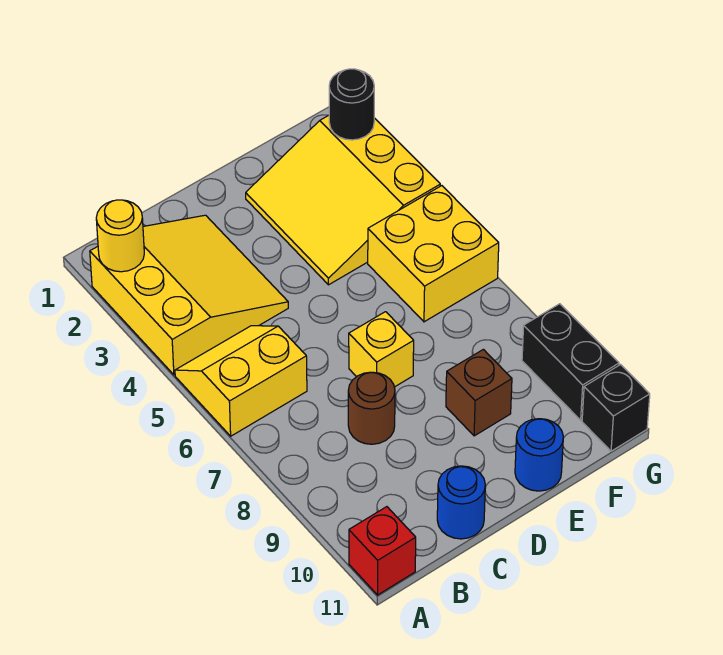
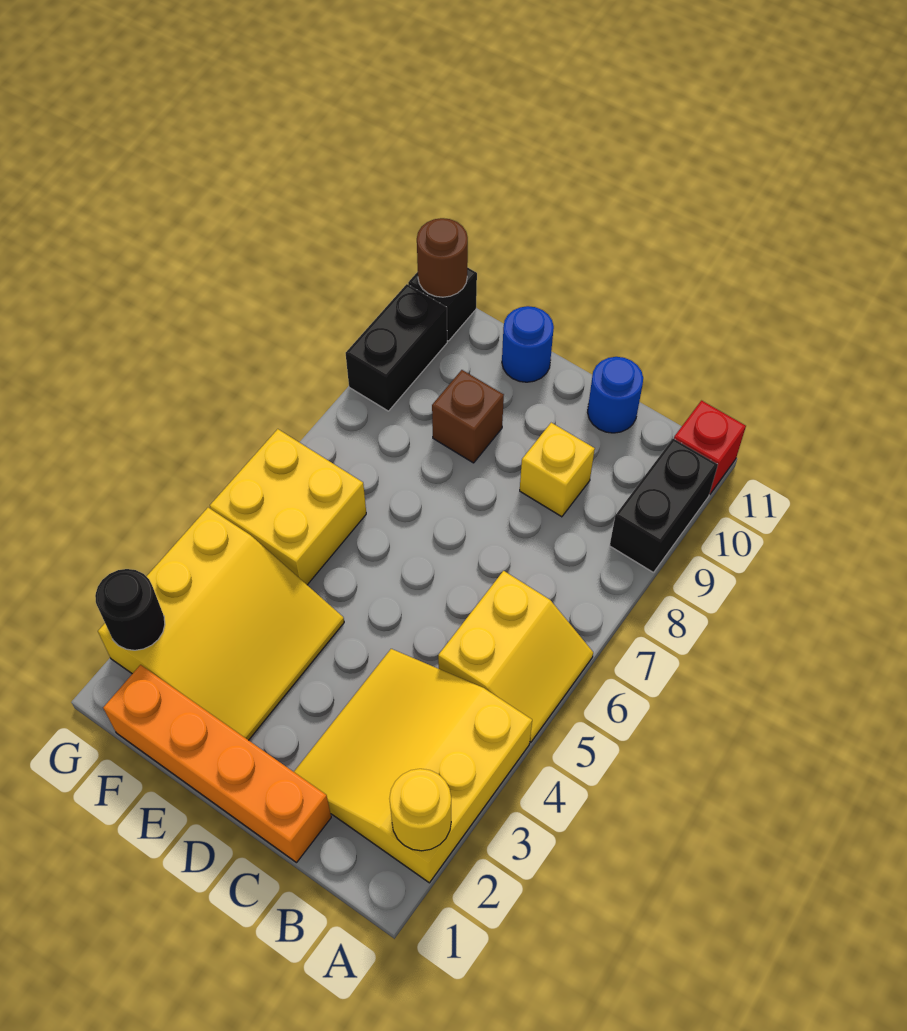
yellow slope A5:B6 level 1 top 6 -> yellow slope A5:B6 level 1 top B
none -> black brick A9:A10 level 1
none -> orange brick C1:F1 level 1
brown round brick C8 level 1 -> brown round brick G11 level 2
yellow brick D7 level 1 -> yellow brick C9 level 1

